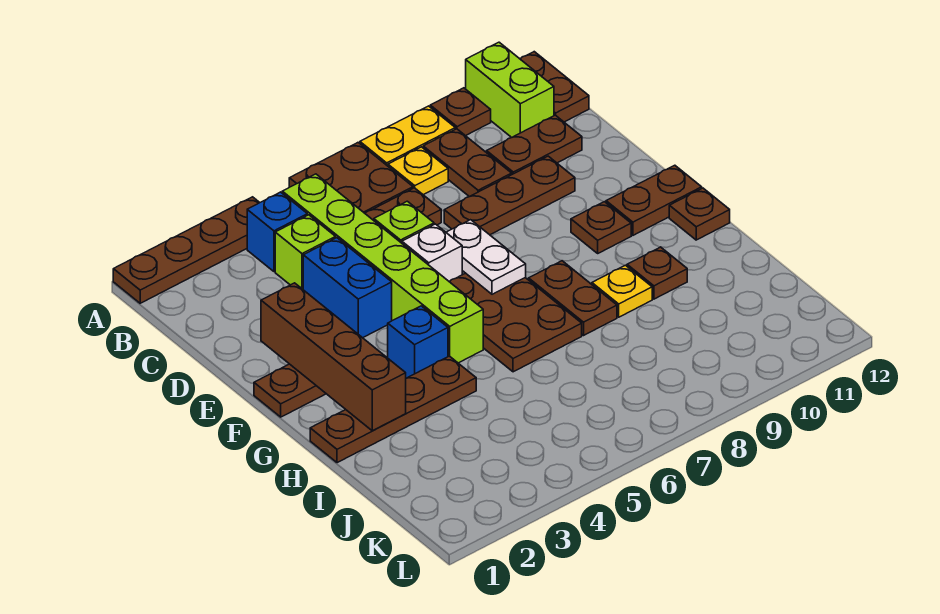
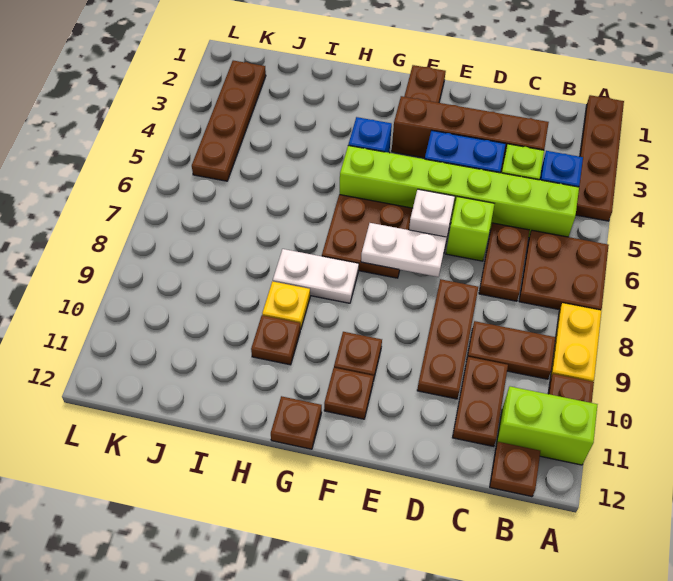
brown plate A12:B12 level 1 -> brown plate B12 level 1
yellow plate B8 level 1 -> none
brown brick E2:H2 level 2 -> brown brick C3:F3 level 1
brown plate F6:H7 level 1 -> brown plate F6:G7 level 1
brown plate F11:F12 level 1 -> brown plate F11 level 1
brown plate G8:H8 level 1 -> white plate G8:H8 level 1
brown plate H1:H4 level 1 -> brown plate K2:K5 level 1

